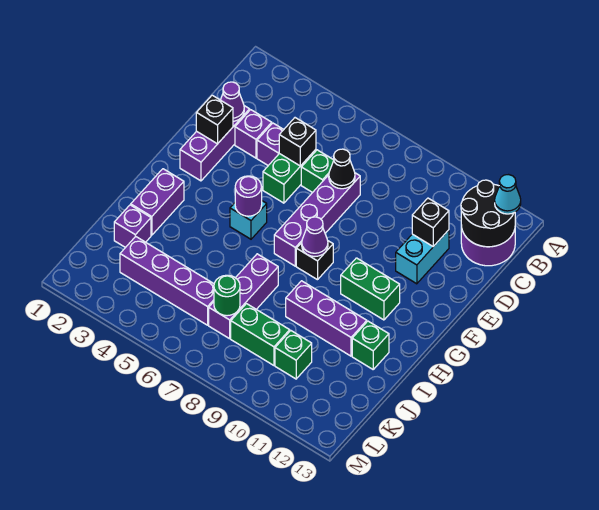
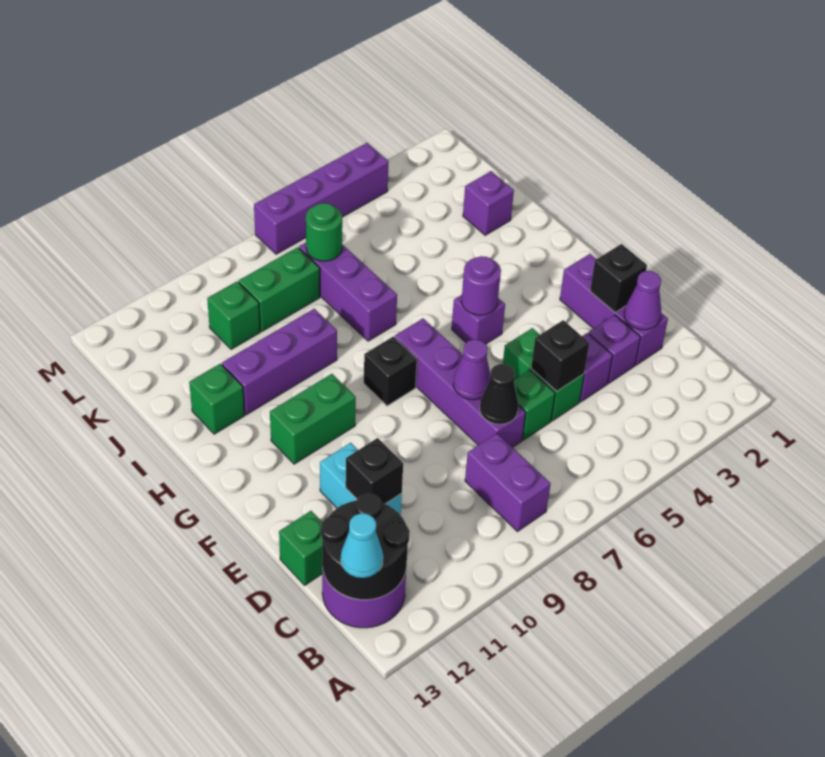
none -> green brick D13 level 1
cyan brick G5 level 1 -> purple brick G5 level 1
purple cone G8 level 2 -> purple cone E7 level 2
purple brick H2:I2 level 1 -> purple brick B8:C8 level 1
purple brick K3:K6 level 1 -> purple brick M4:M7 level 1

